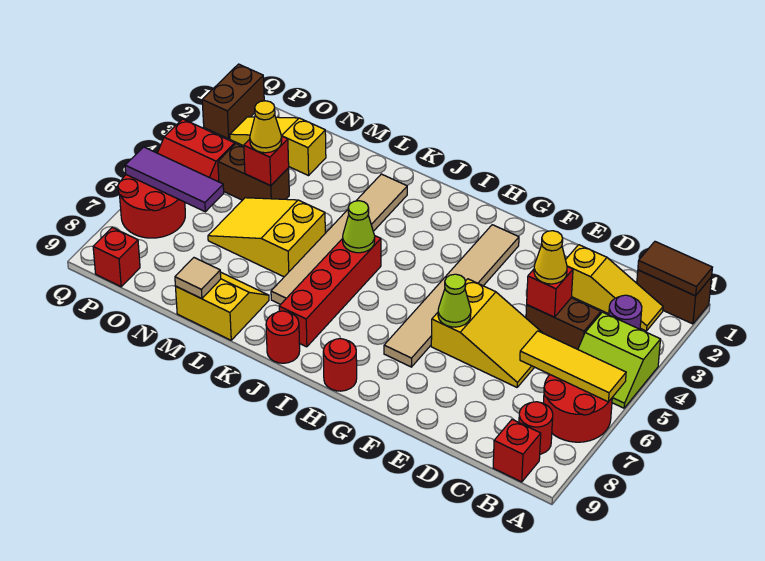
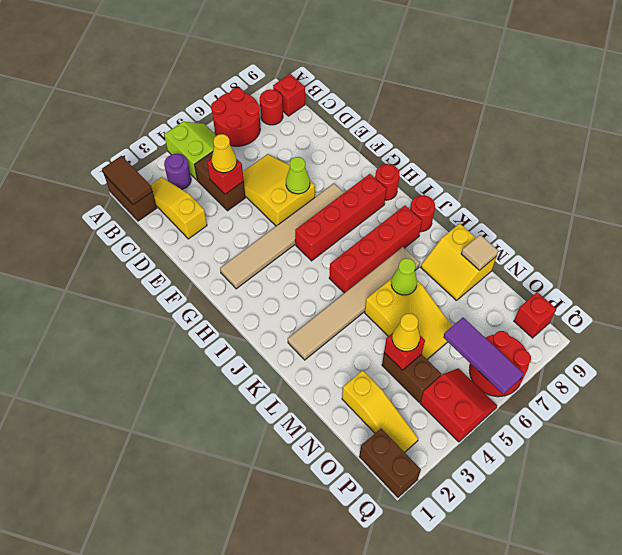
yellow tile A6:C6 level 2 -> none
none -> red brick H5:H8 level 1
lime cone J5 level 2 -> lime cone L6 level 2
brown brick Q1:Q2 level 1 -> brown brick P1:Q1 level 1

